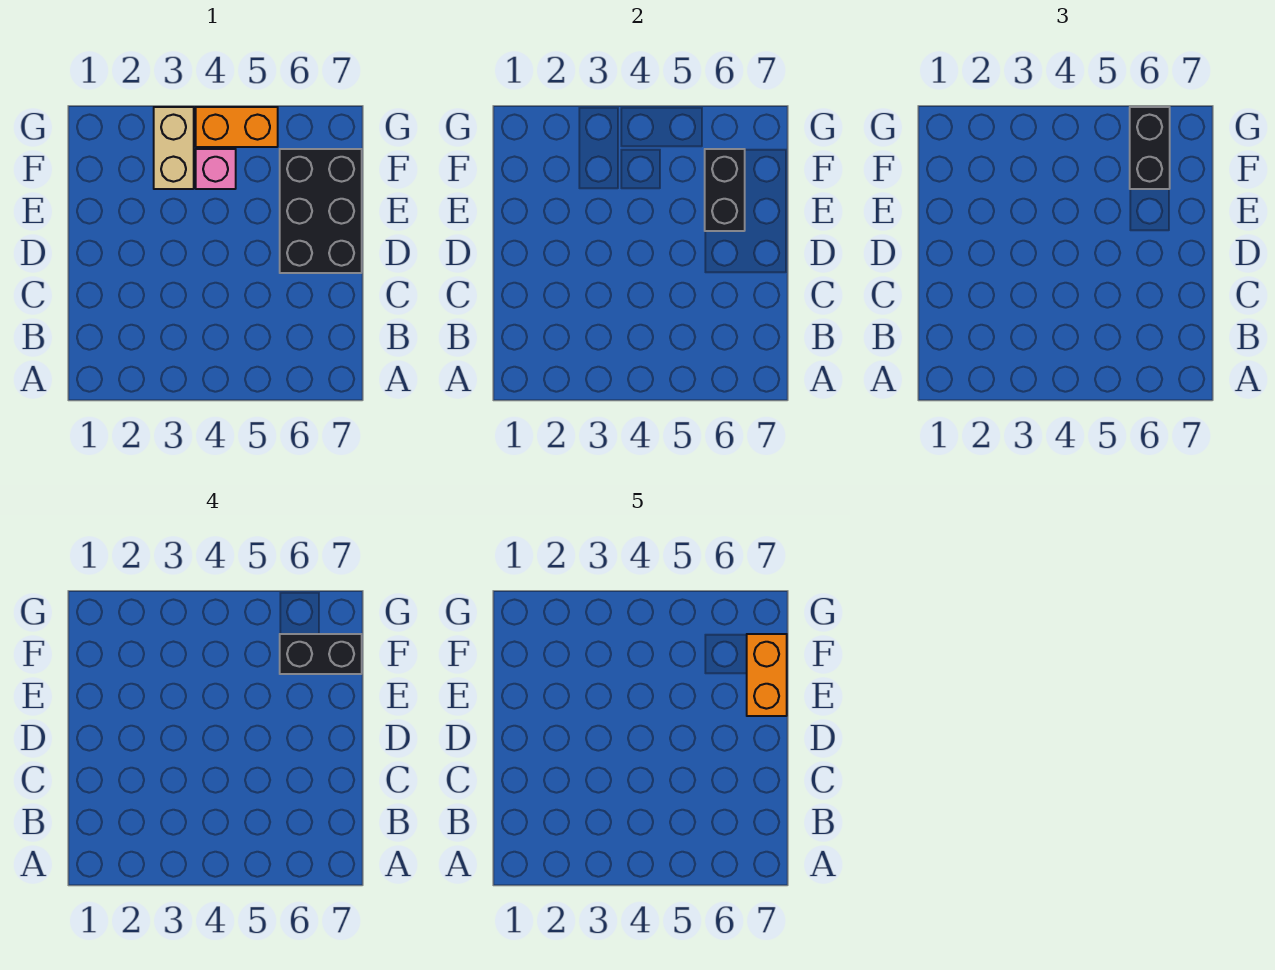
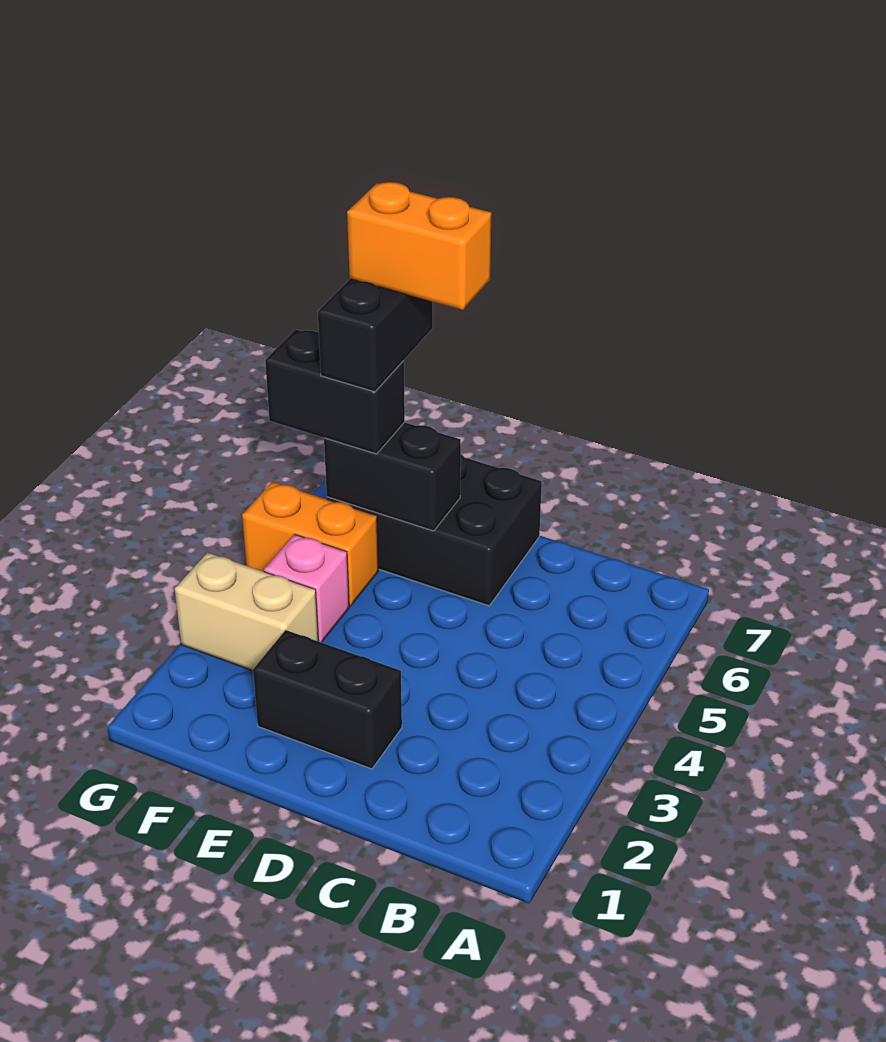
none -> black brick D2:E2 level 1
orange brick G4:G5 level 1 -> orange brick F5:G5 level 1

